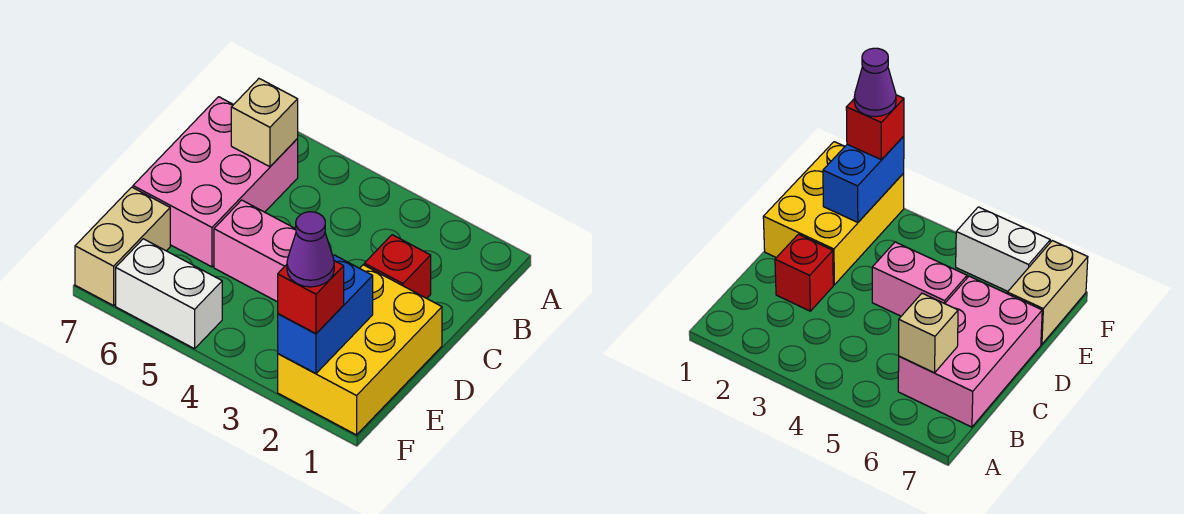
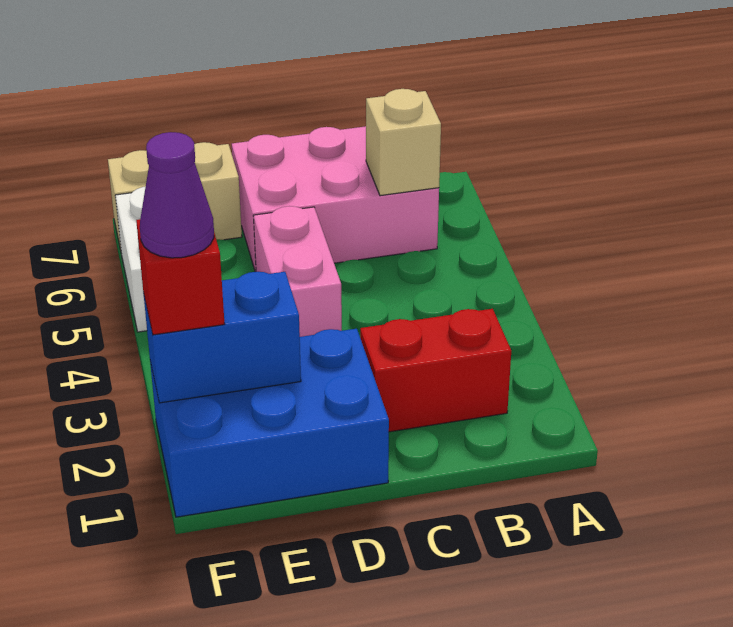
red brick C2 level 1 -> red brick B2:C2 level 1
yellow brick D1:F2 level 1 -> blue brick D1:F2 level 1

